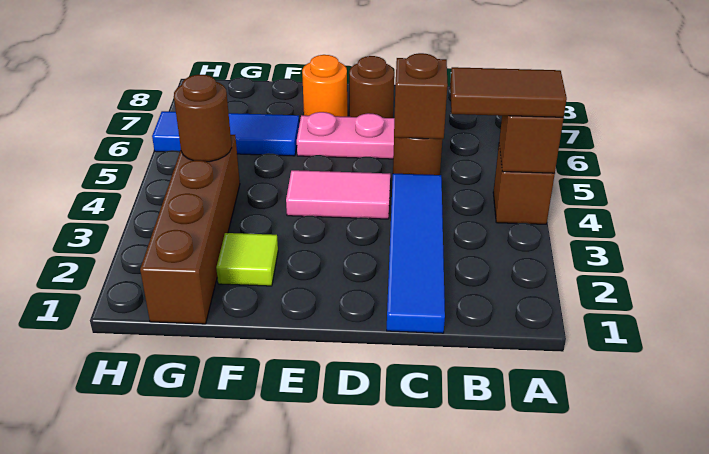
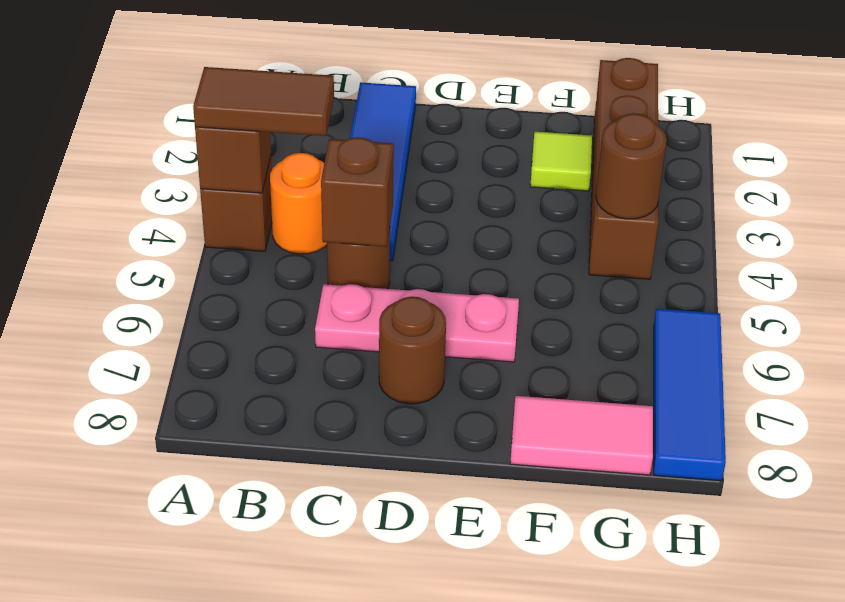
pink tile D4:E4 level 1 -> pink tile F8:G8 level 1
orange round brick E7 level 1 -> orange round brick B4 level 1
blue tile F6:H6 level 1 -> blue tile H6:H8 level 1

